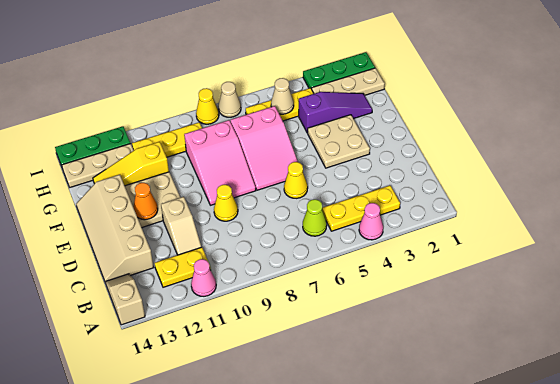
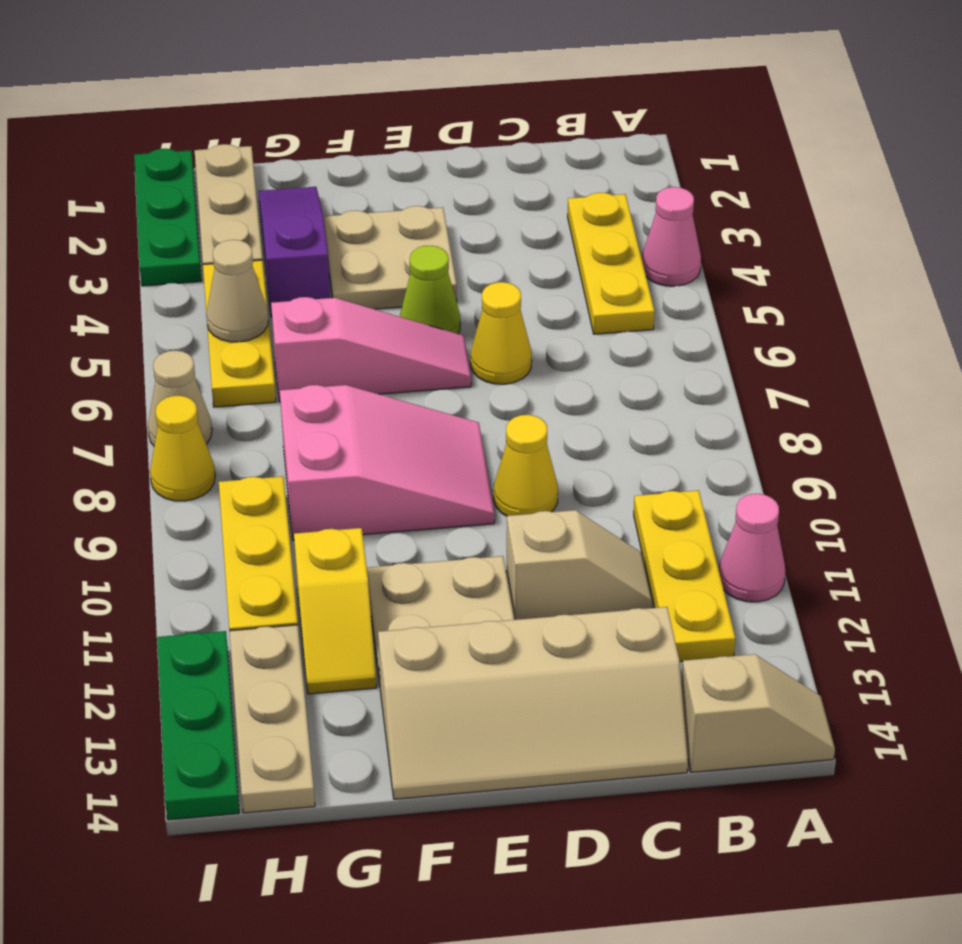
tan slope A14:B14 level 1 top A -> tan slope A14:B14 level 1 top B
lime cone B6 level 1 -> lime cone E5 level 1
yellow plate B11:B12 level 1 -> yellow plate B10:B12 level 1
pink slope E6:G7 level 1 top G -> pink slope E6:G6 level 1 top G
orange cone E12 level 2 -> none
yellow slope G11:G13 level 1 top 11 -> yellow slope G11:G12 level 1 top 11

